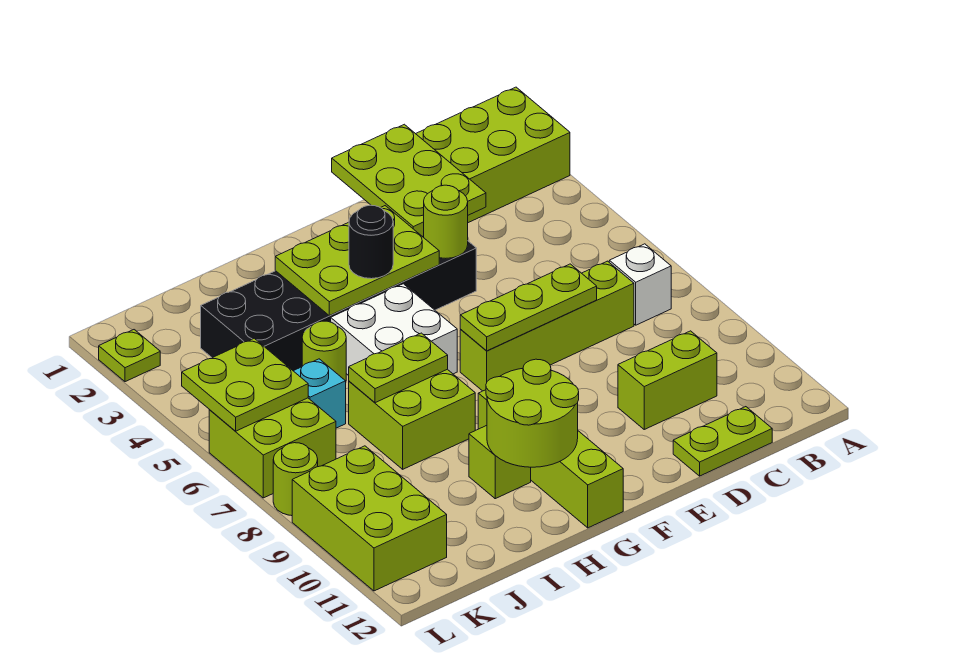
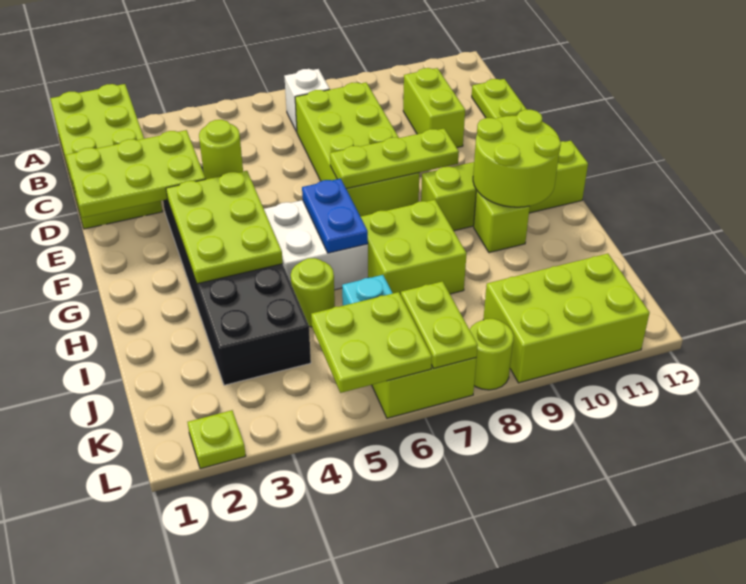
lime brick C7:F7 level 1 -> lime brick C7:F8 level 1
lime plate D7:F7 level 2 -> lime plate F7:F9 level 2
black round brick G4 level 3 -> none
none -> blue plate G6:H6 level 2
lime plate H7:I7 level 2 -> lime plate K7:L7 level 2

